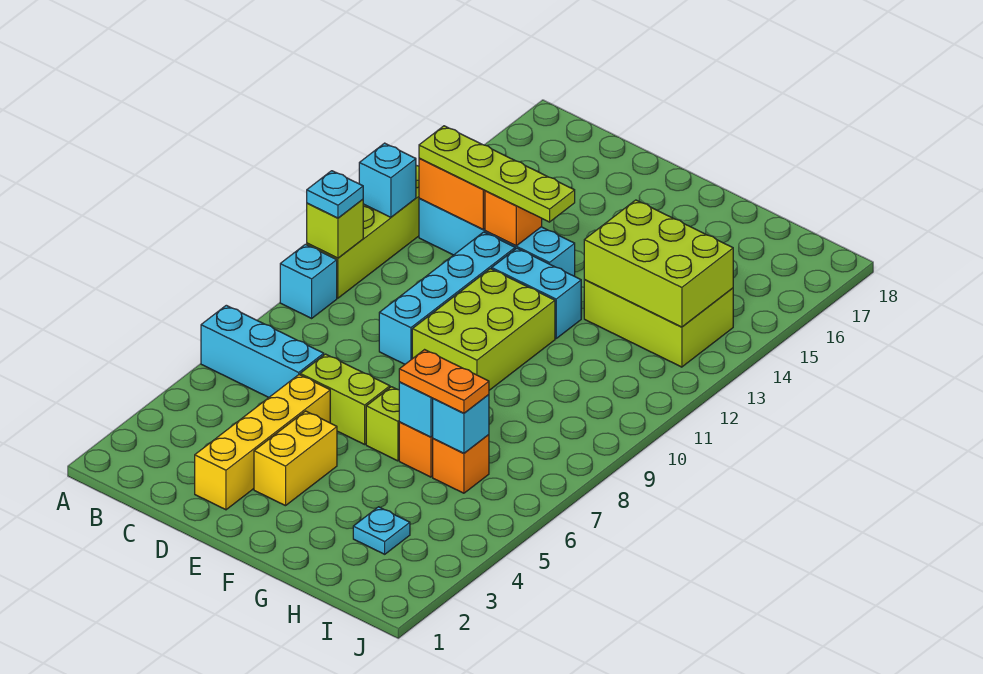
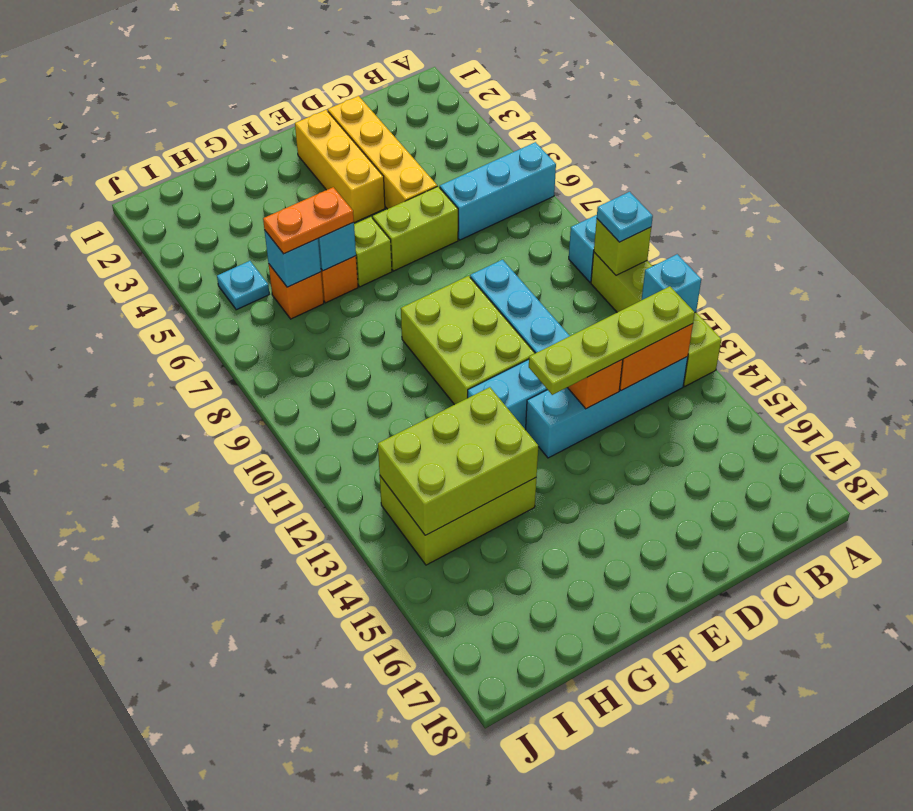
yellow brick E3:E4 level 1 -> yellow brick E2:E4 level 1
cyan plate H3 level 1 -> cyan plate I5 level 1

